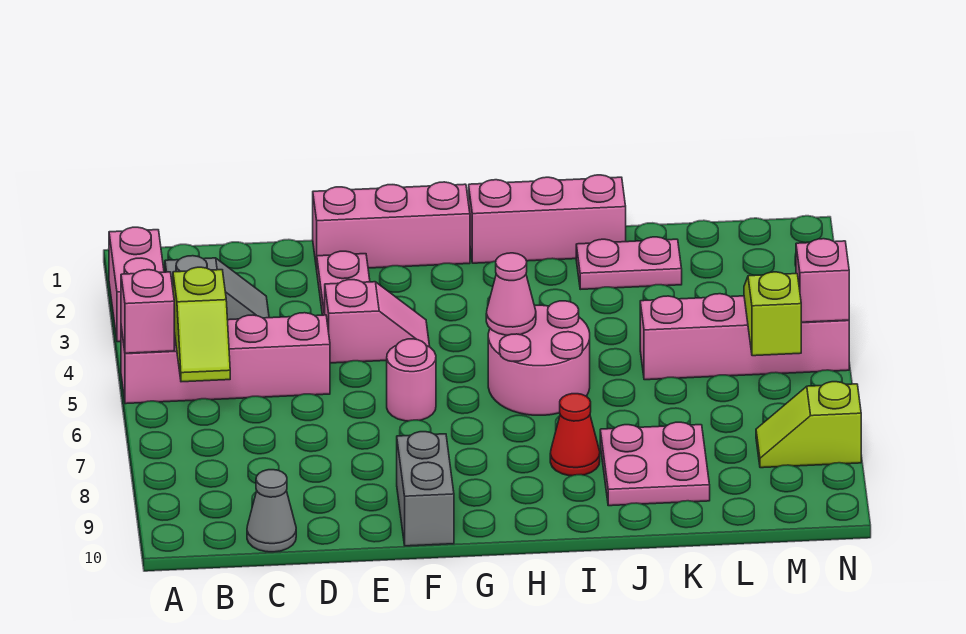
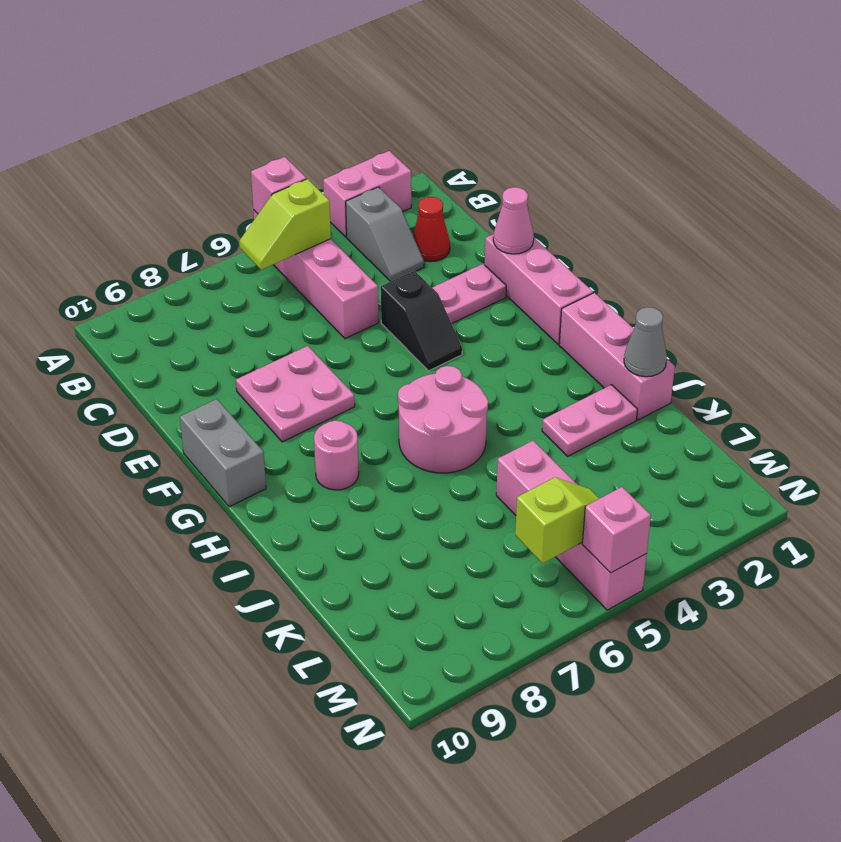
grey cone C10 level 1 -> grey cone J1 level 2
pink slope E4:F4 level 1 top E -> black slope E4:F4 level 1 top E
pink round brick F6 level 1 -> pink round brick H8 level 1
grey brick F9:F10 level 1 -> grey brick F10:G10 level 1
pink cone H5 level 2 -> pink cone E1 level 2
red cone I8 level 1 -> red cone C2 level 1
pink plate J2:K2 level 1 -> pink plate J2:J3 level 1
pink plate J8:K9 level 1 -> pink plate E7:F8 level 1
lime slope M8:N8 level 1 top N -> none

